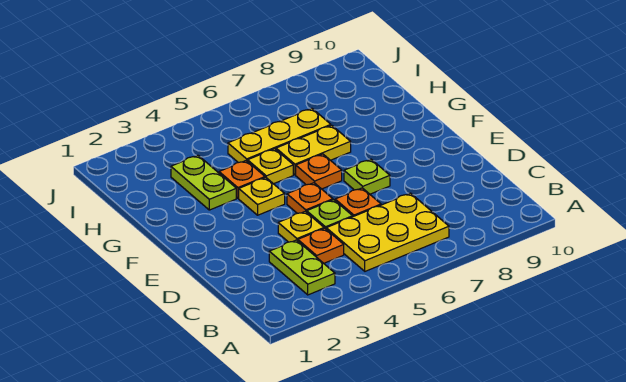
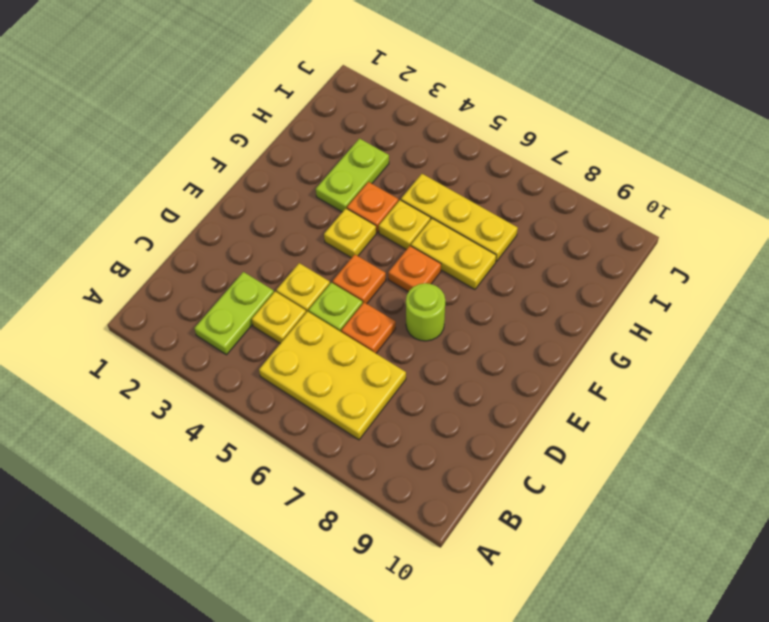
orange plate C4 level 1 -> yellow plate C4 level 1
lime plate E7 level 1 -> lime round brick E7 level 1

